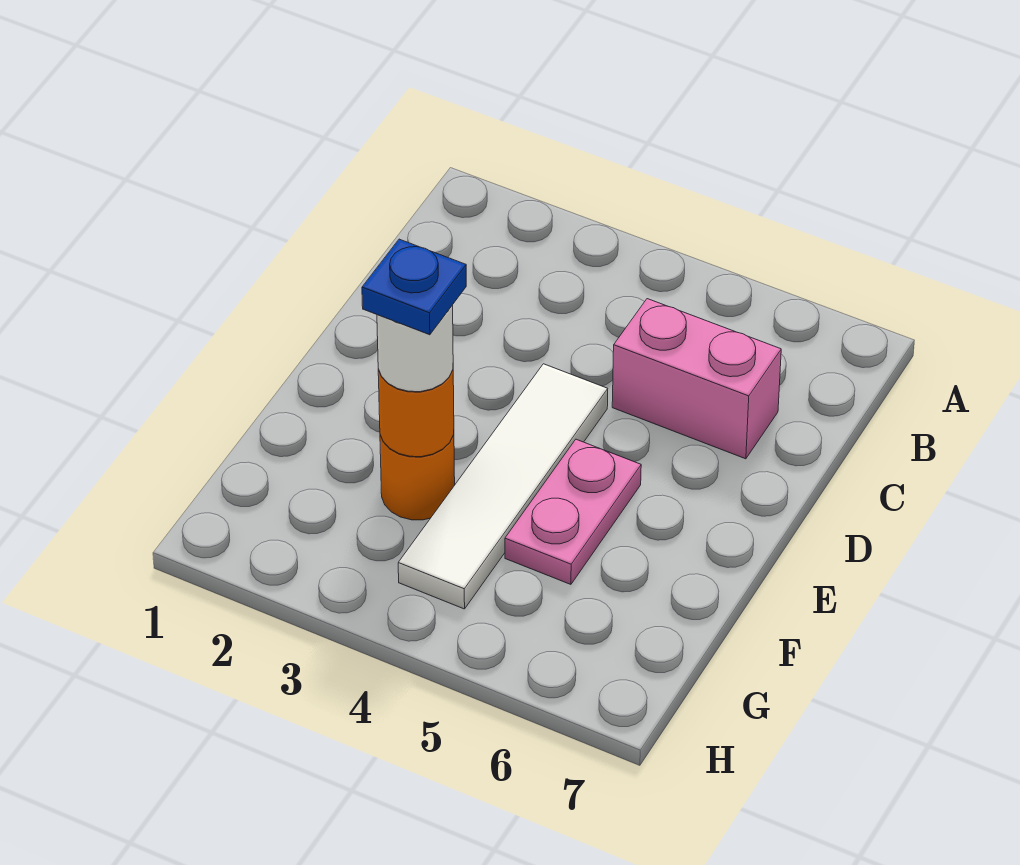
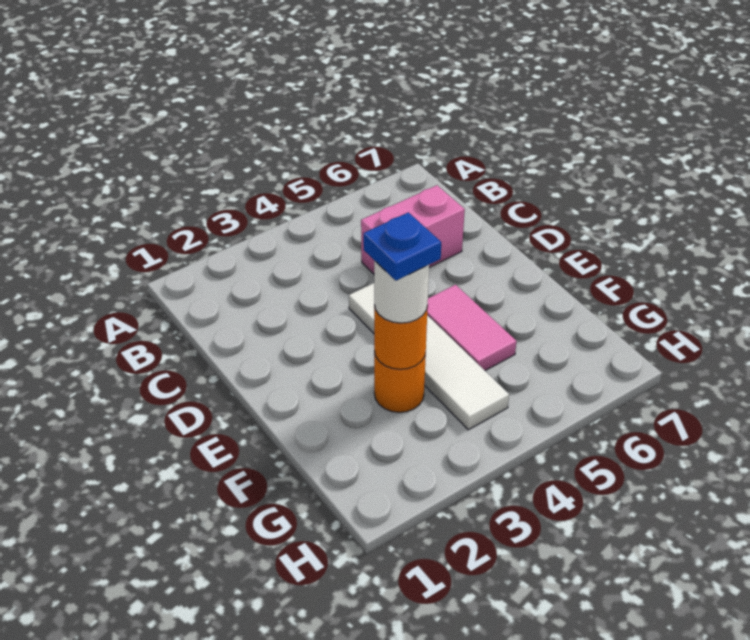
pink plate E5:F5 level 1 -> pink tile E5:F5 level 1

